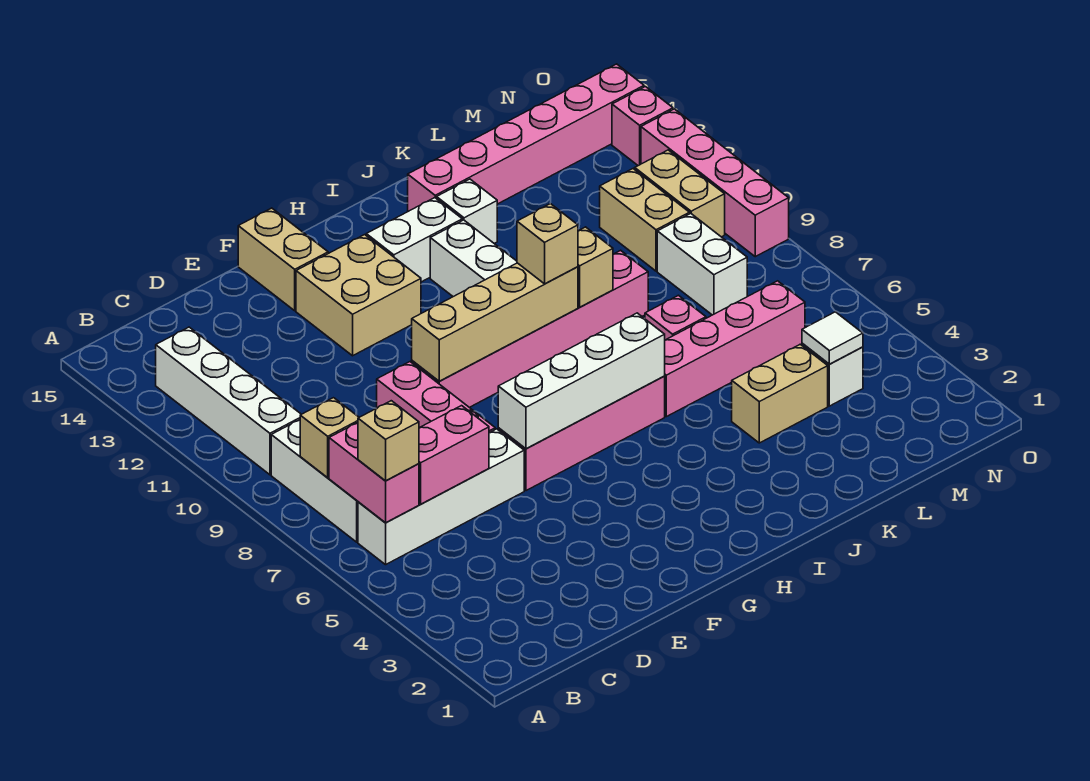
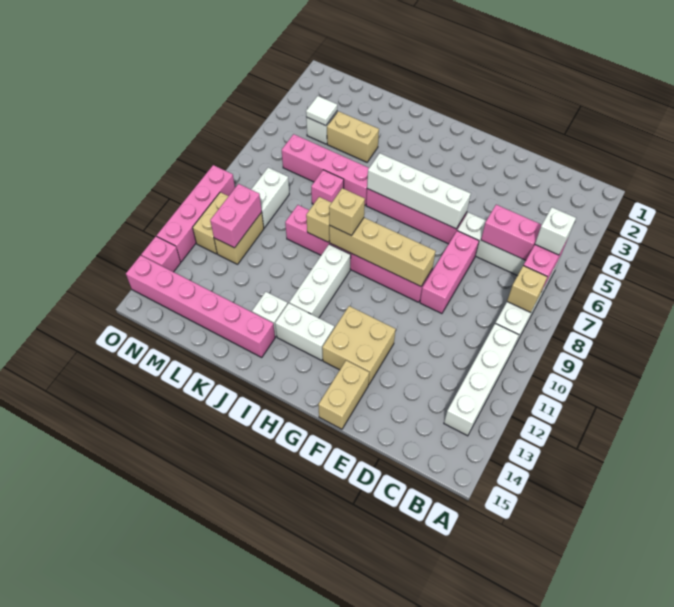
tan brick B6 level 3 -> white brick B6 level 3
none -> pink brick M10:M11 level 2

